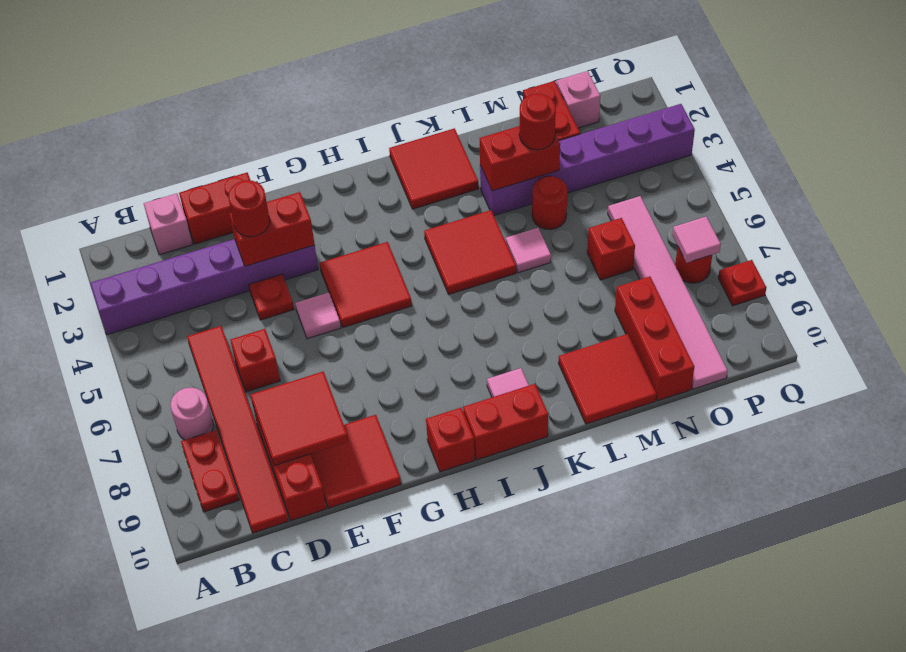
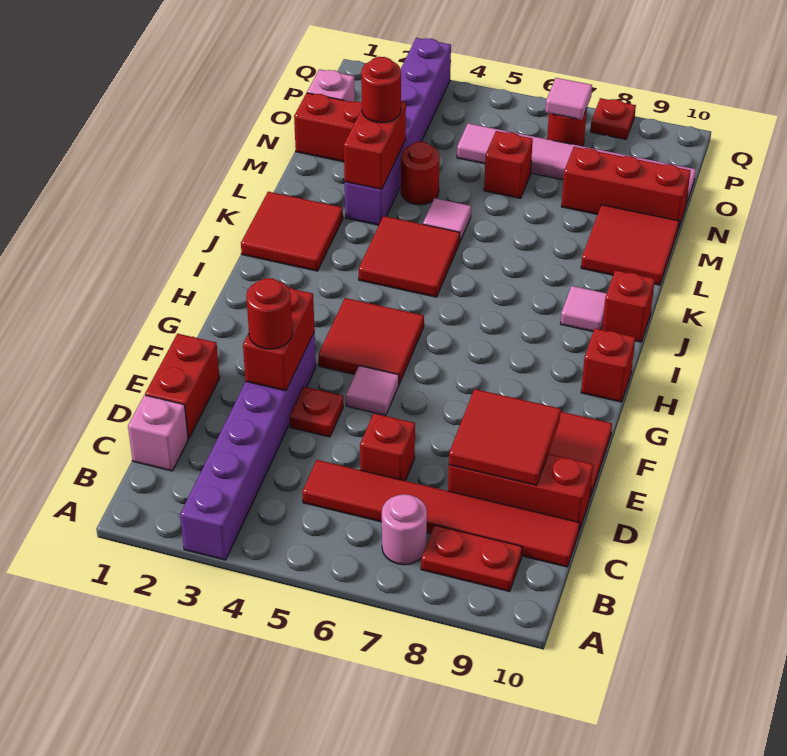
red brick I10:J10 level 1 -> red brick J10 level 1

